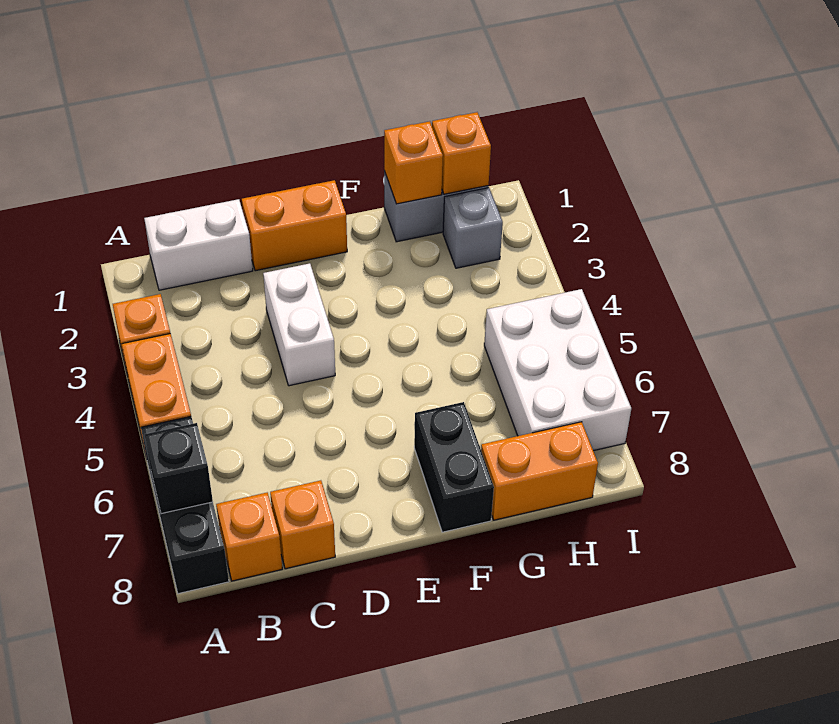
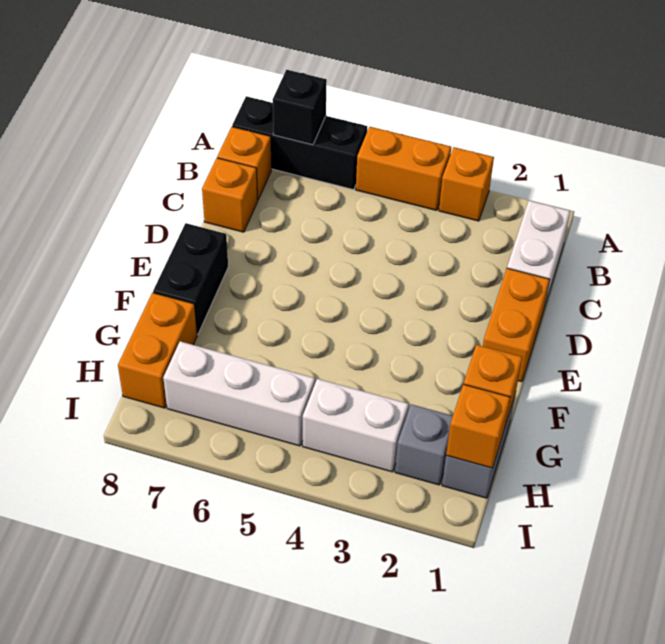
white brick D3:D4 level 1 -> white brick H3:H4 level 1
black brick F7:F8 level 1 -> black brick E8:F8 level 1
white brick H5:I7 level 1 -> white brick H5:H7 level 1

